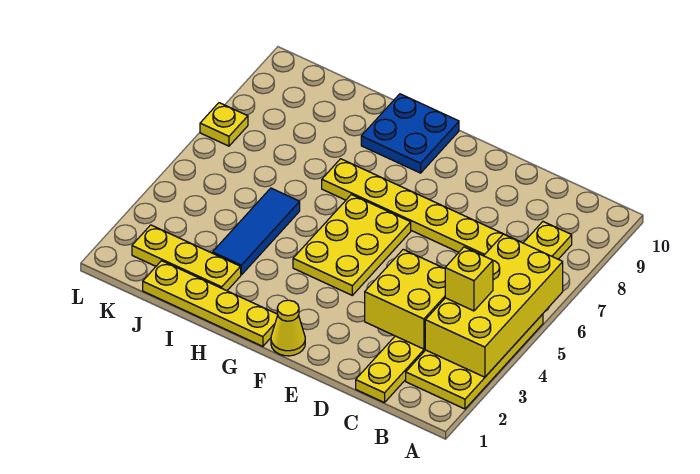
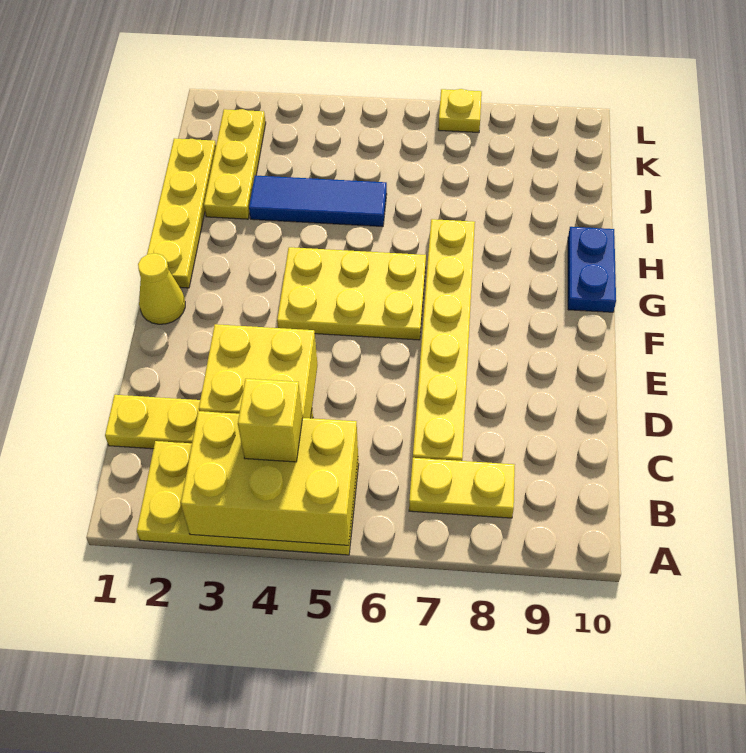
yellow brick A3:B6 level 2 -> yellow brick A3:B5 level 2
blue plate G9:H10 level 1 -> blue plate G10:H10 level 1

